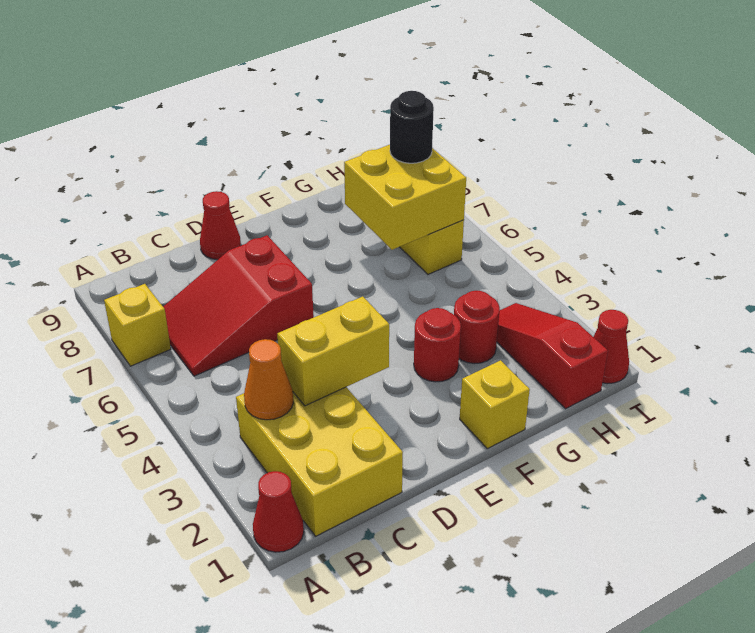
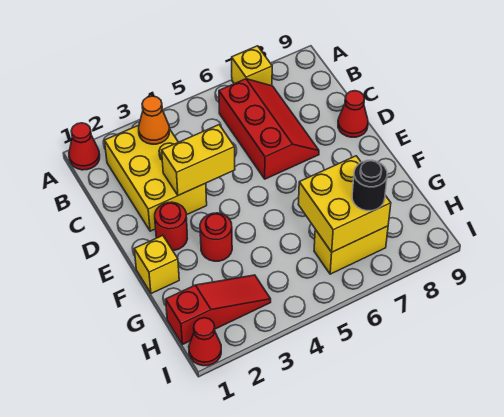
yellow brick B1:C3 level 1 -> yellow brick B2:D3 level 1
red slope B6:D7 level 1 top D -> red slope B6:D7 level 1 top 6
yellow brick C3:D3 level 2 -> yellow brick D3:D4 level 2
red round brick G3 level 1 -> red round brick E2 level 1

